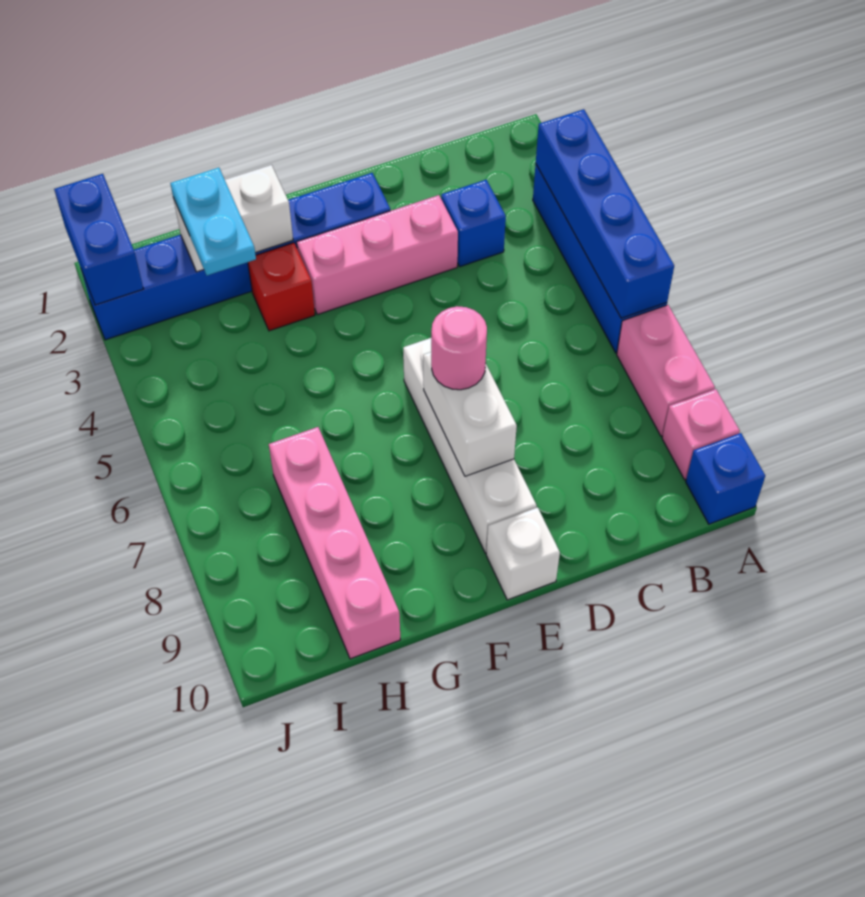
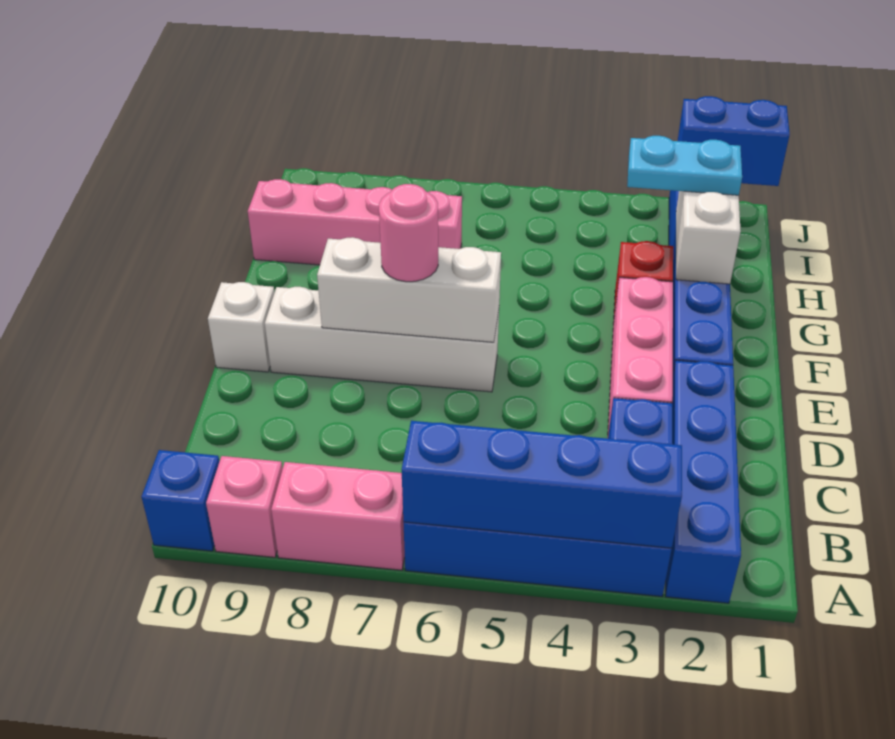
none -> blue brick A2:D2 level 1
white brick E7:E8 level 2 -> white brick E6:E8 level 2

